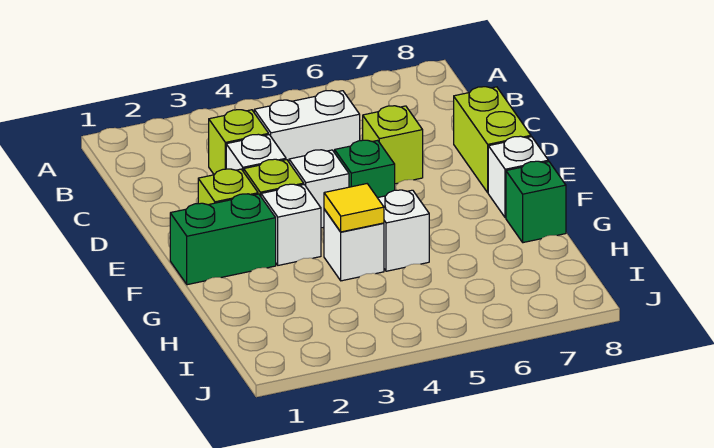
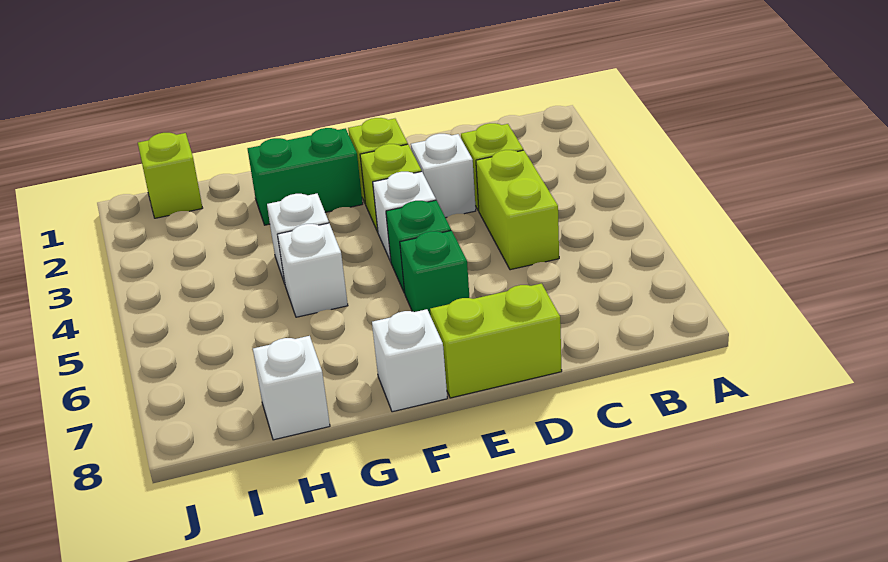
white brick C4:C5 level 1 -> lime brick C4:C5 level 1
lime brick D6 level 1 -> lime brick I1 level 1
green brick F1:F2 level 1 -> green brick F2:G2 level 1
white brick F3 level 1 -> white brick H8 level 1
yellow tile G4 level 2 -> none
green brick G8 level 1 -> green brick E6 level 1

